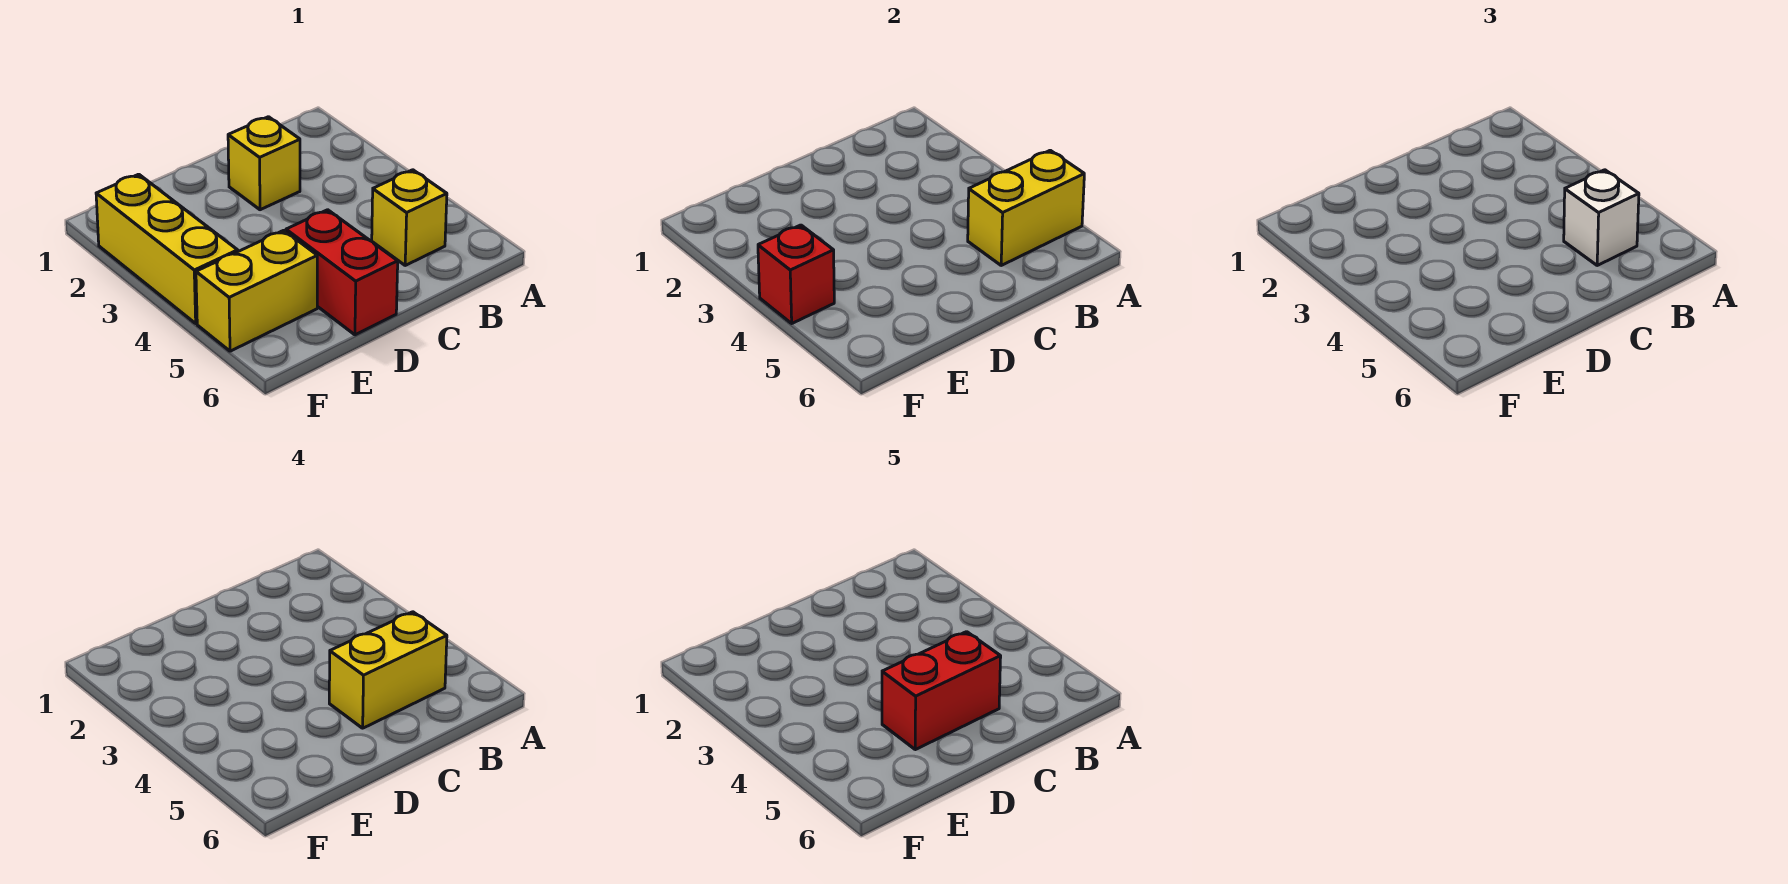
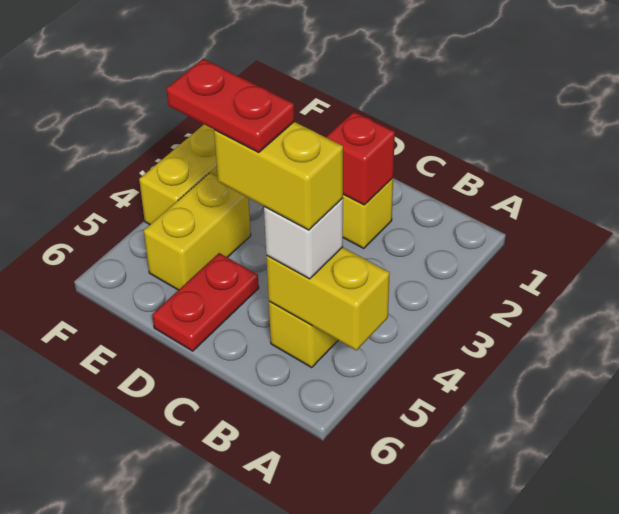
red brick C5:D5 level 5 -> red plate C5:D5 level 5
red brick D5:D6 level 1 -> red plate D5:D6 level 1
yellow brick E5:F5 level 1 -> yellow brick E4:E5 level 1
red brick F4 level 2 -> red brick C2 level 2

